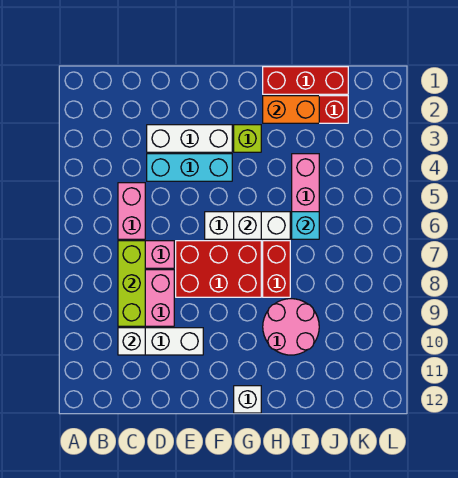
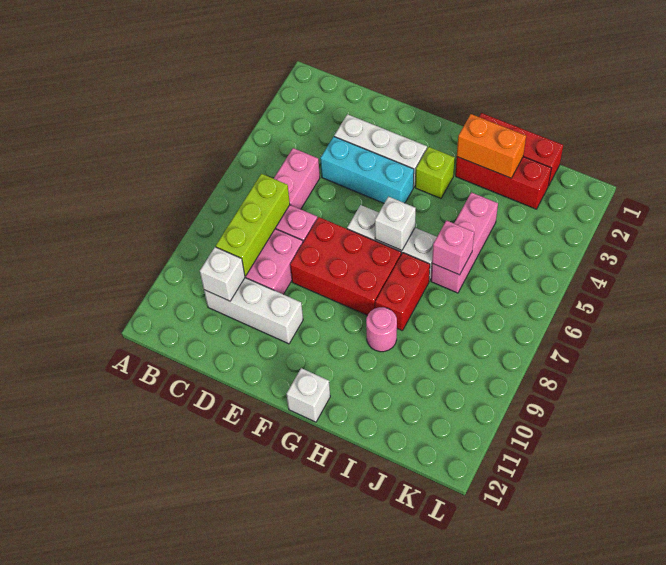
pink round brick H9:I10 level 1 -> pink round brick H9 level 1
cyan brick I6 level 2 -> pink brick I6 level 2

